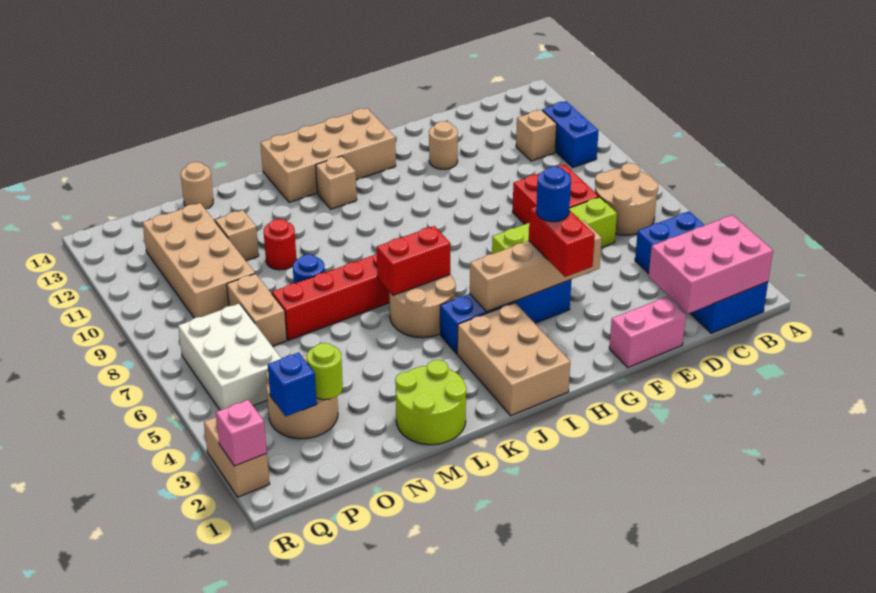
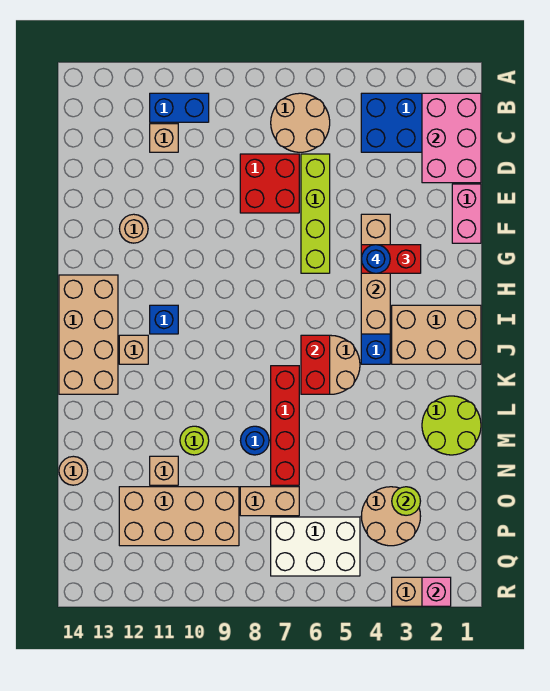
red round brick M10 level 1 -> lime round brick M10 level 1
blue brick P3 level 2 -> blue brick I11 level 1

